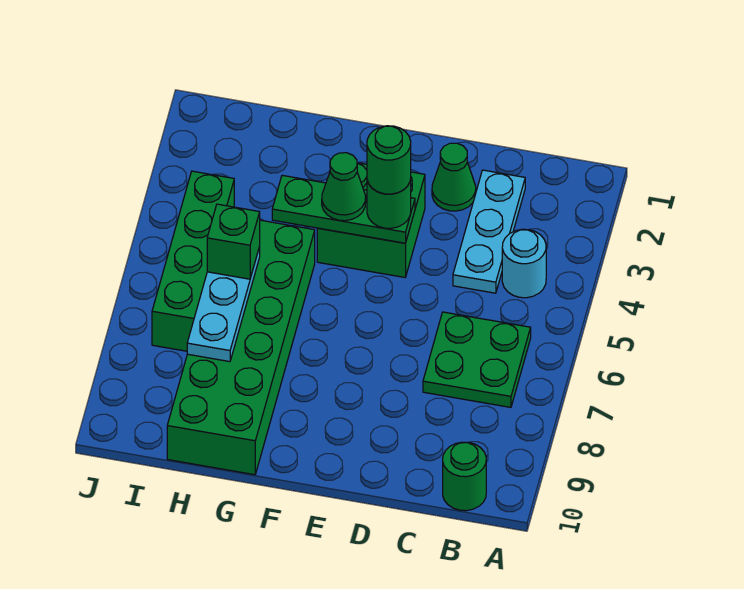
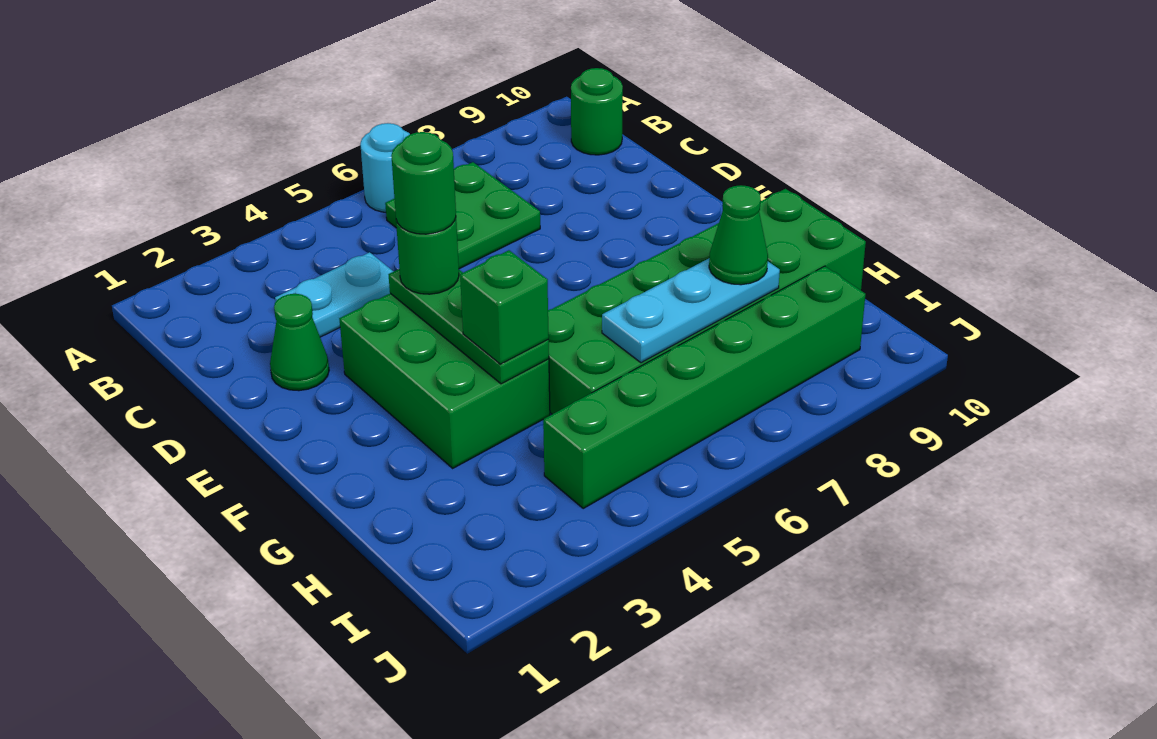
cyan round brick B4 level 1 -> cyan round brick A6 level 1
cyan plate C2:C4 level 1 -> cyan plate C3:C4 level 1
green brick E3:F4 level 1 -> green brick E3:G4 level 1
green cone F4 level 3 -> green cone H8 level 3
green brick H6 level 3 -> green brick G4 level 3
green brick I4:I7 level 1 -> green brick I4:I9 level 1

